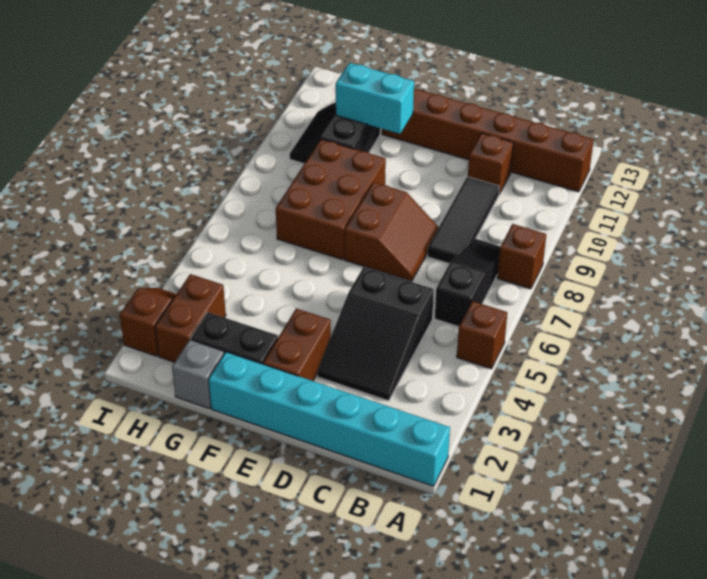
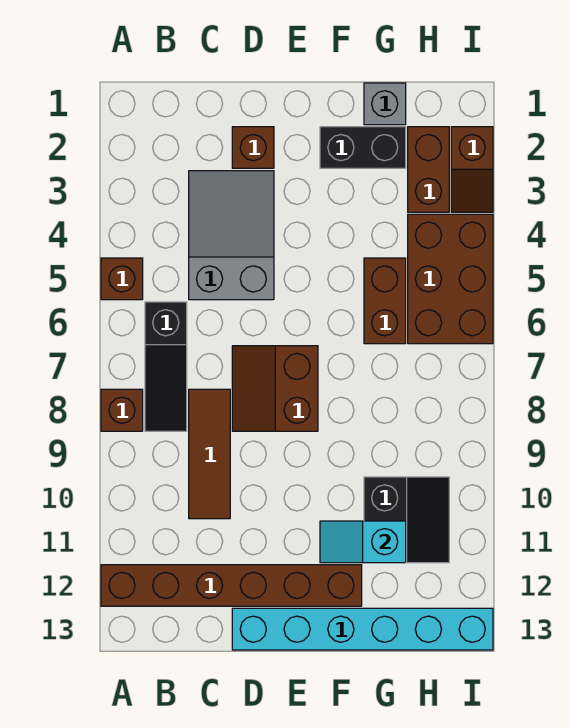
cyan brick A1:F1 level 1 -> cyan brick D13:I13 level 1
black slope C3:D5 level 1 top 5 -> grey slope C3:D5 level 1 top 5
black tile C8:C10 level 1 -> brown tile C8:C10 level 1
brown brick C11 level 1 -> brown brick D2 level 1
brown brick E2:E3 level 1 -> brown brick G5:G6 level 1
brown brick F7:G9 level 1 -> brown brick H4:I6 level 1
cyan brick F11:G11 level 2 -> cyan slope F11:G11 level 2 top G

